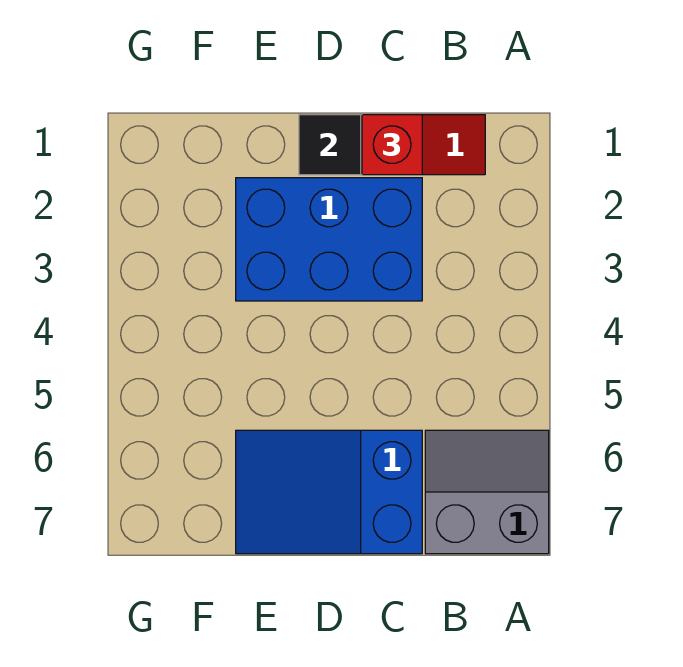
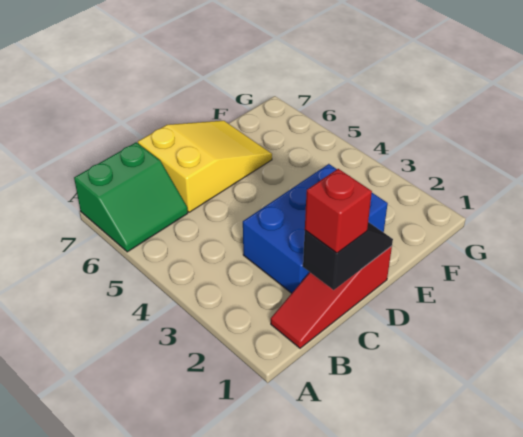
grey slope A6:B7 level 1 top 7 -> green slope A6:B7 level 1 top 7
blue slope C6:E7 level 1 top C -> yellow slope C6:E7 level 1 top C

